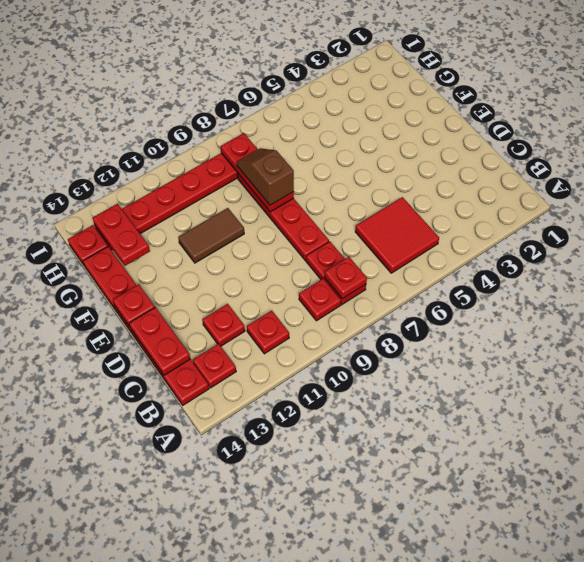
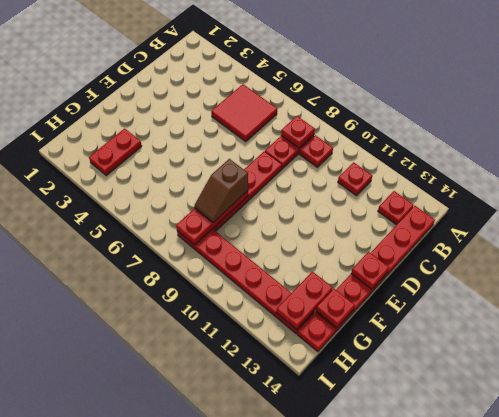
red plate C12 level 1 -> red plate G14 level 2
red plate C14:D14 level 2 -> red plate G3:H3 level 1
brown tile F10:F11 level 1 -> none

